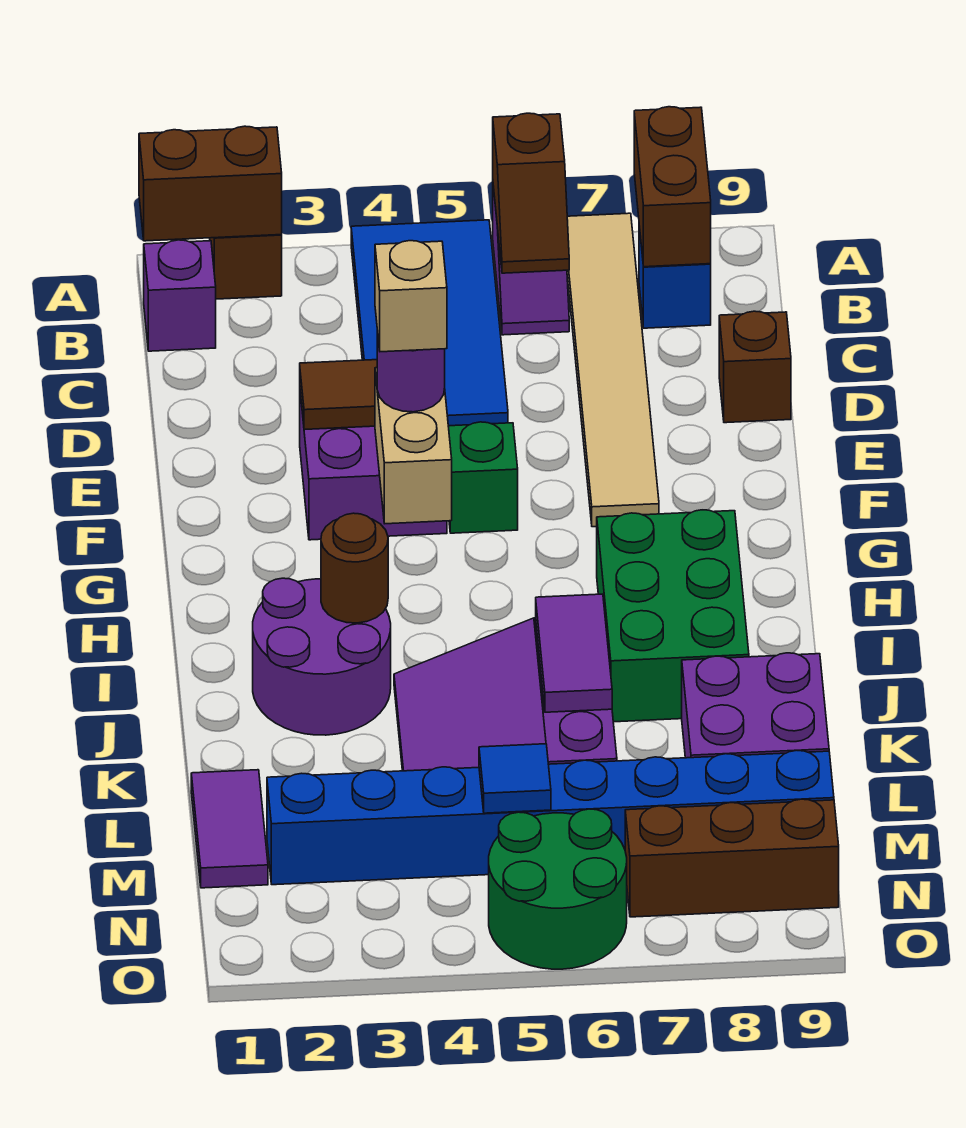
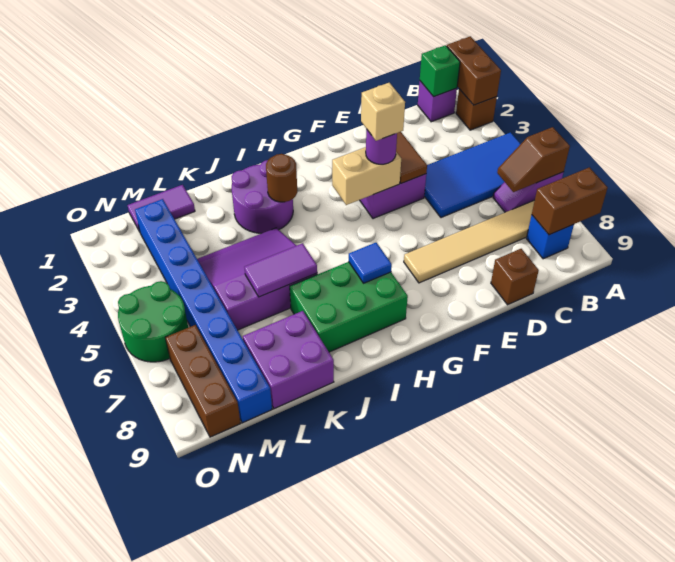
green brick F5 level 1 -> green brick B1 level 2
blue tile M5 level 2 -> blue tile H7 level 2

